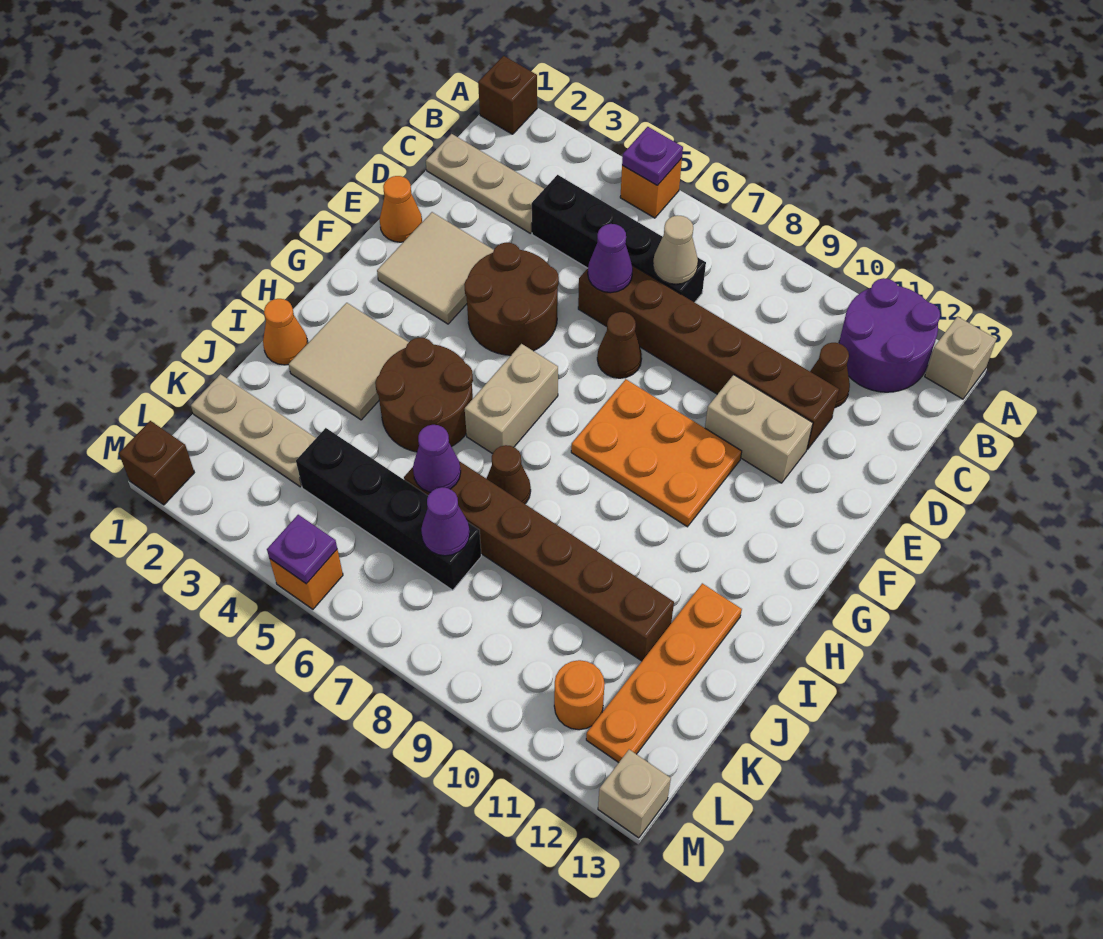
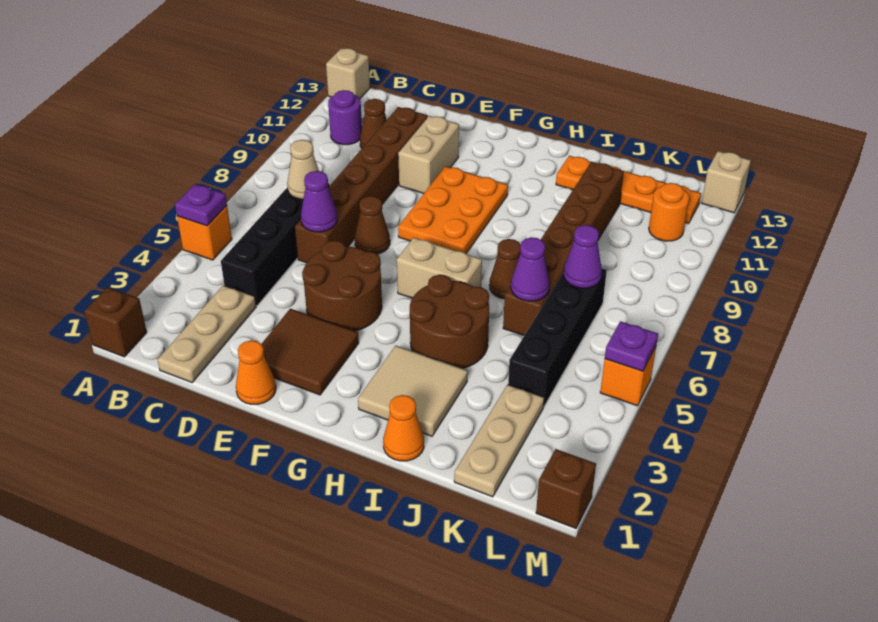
purple round brick A11:B12 level 1 -> purple round brick B11 level 1
tan tile E2:F3 level 1 -> brown tile E2:F3 level 1

